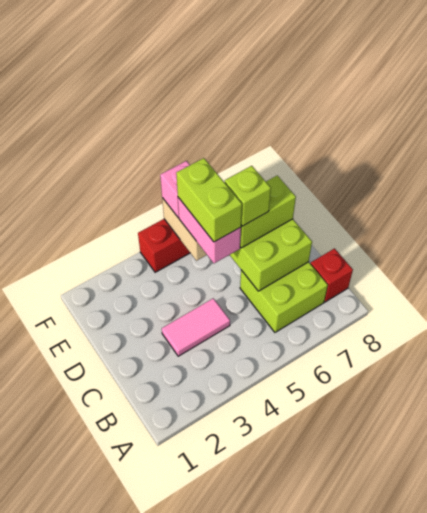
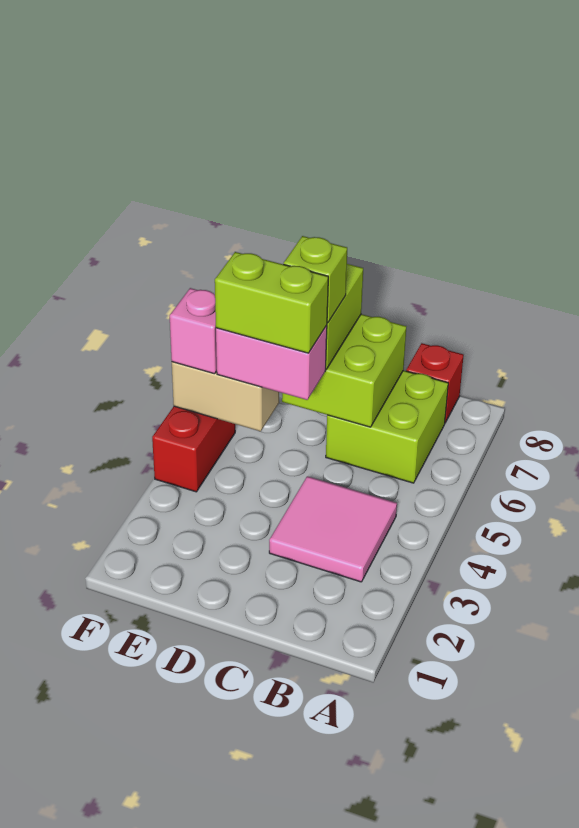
pink tile C3:C4 level 1 -> pink tile B3:C4 level 1

